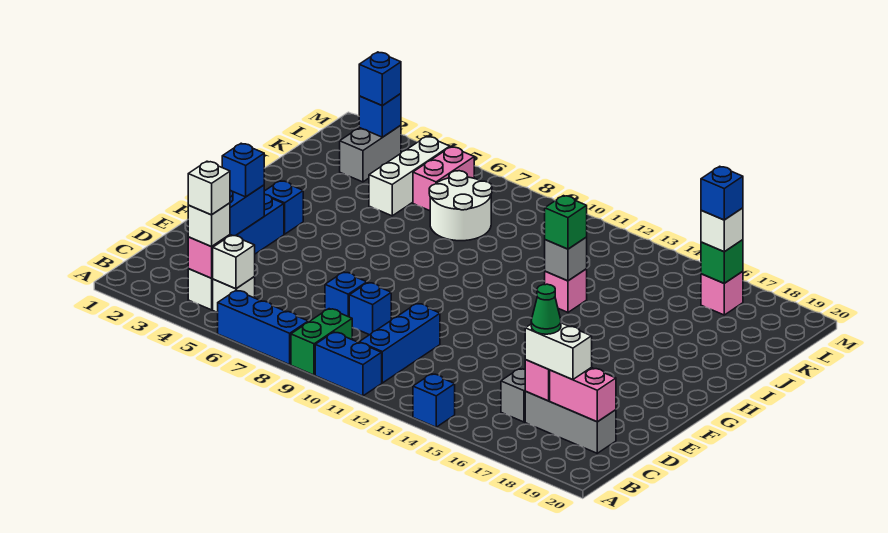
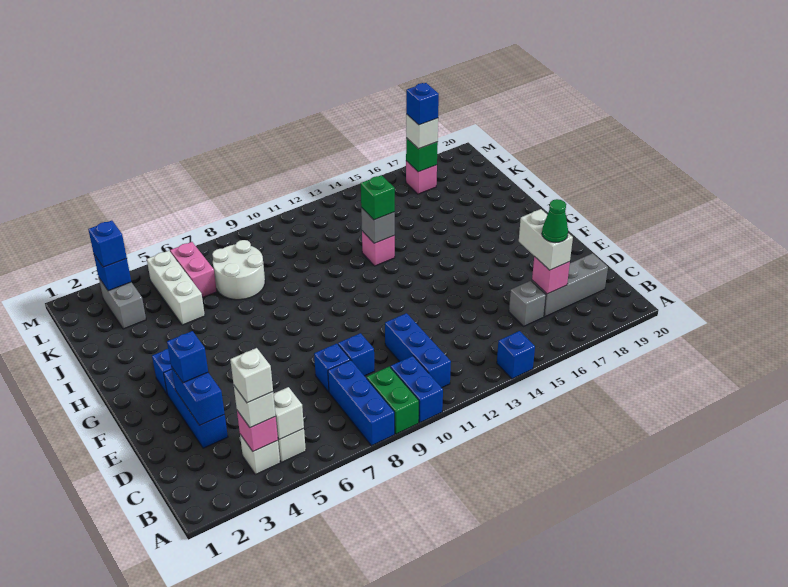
blue brick A6:A8 level 1 -> blue brick A8:C8 level 1
blue brick A10:A11 level 1 -> blue brick A10:B10 level 1
white brick C17:C18 level 3 -> white brick C17:D17 level 3
pink brick C18:C19 level 2 -> none

